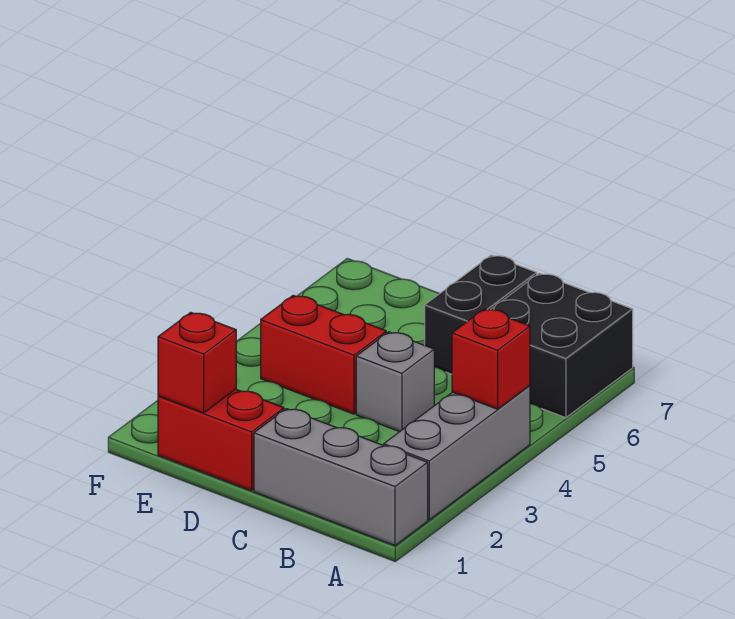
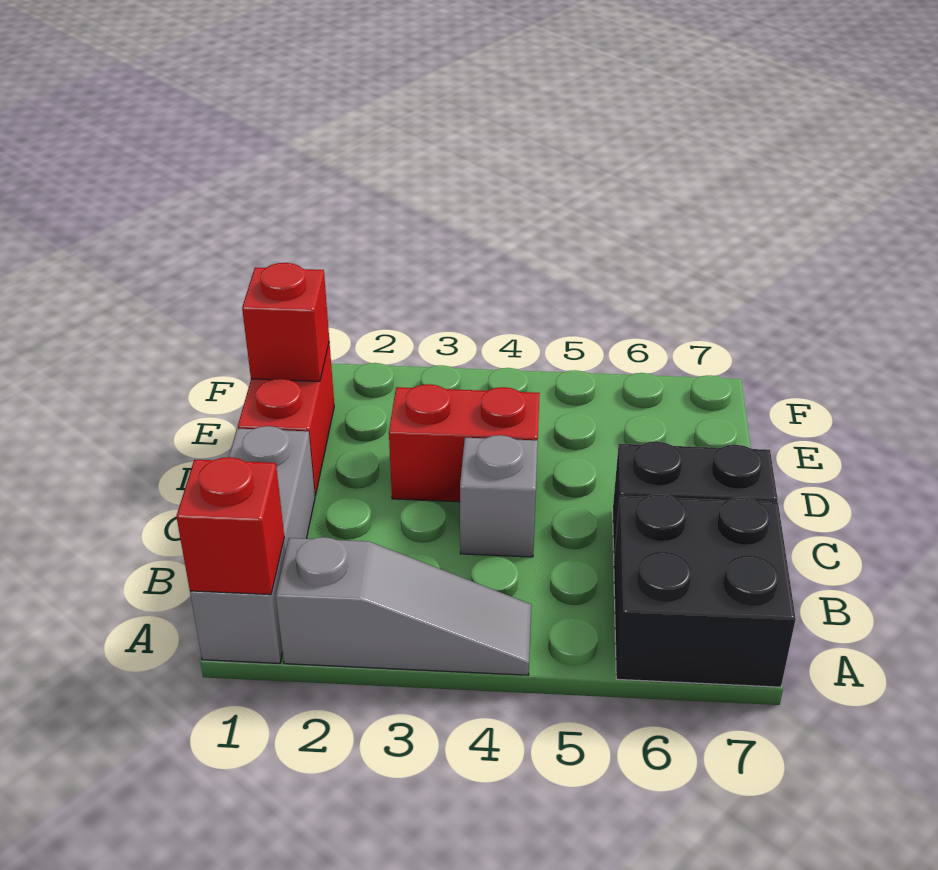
grey brick A2:A4 level 1 -> grey slope A2:A4 level 1 top 2
red brick A4 level 2 -> red brick A1 level 2
red brick D4:E4 level 1 -> red brick D3:D4 level 1

